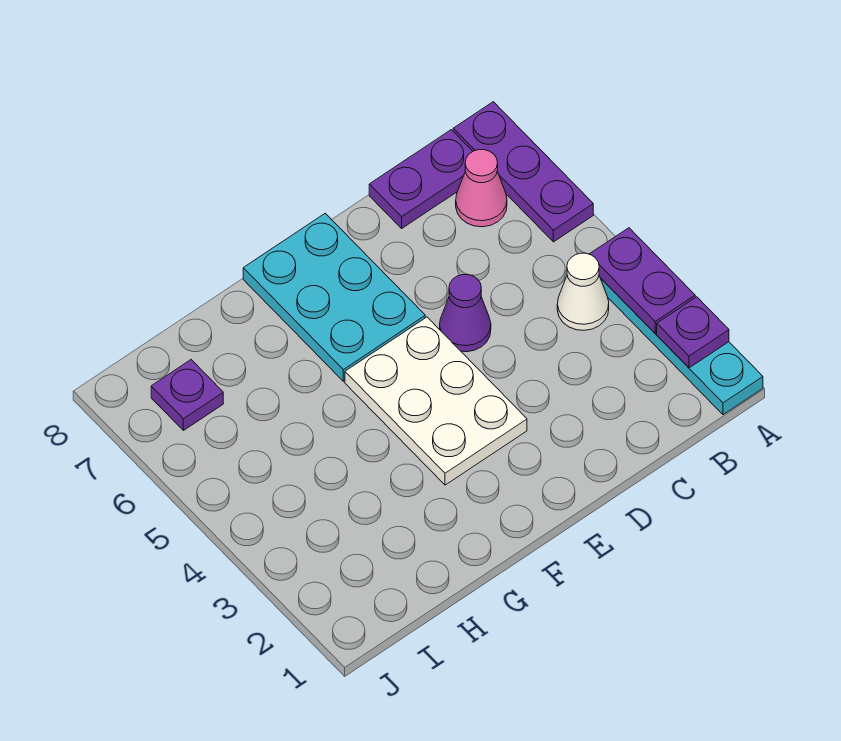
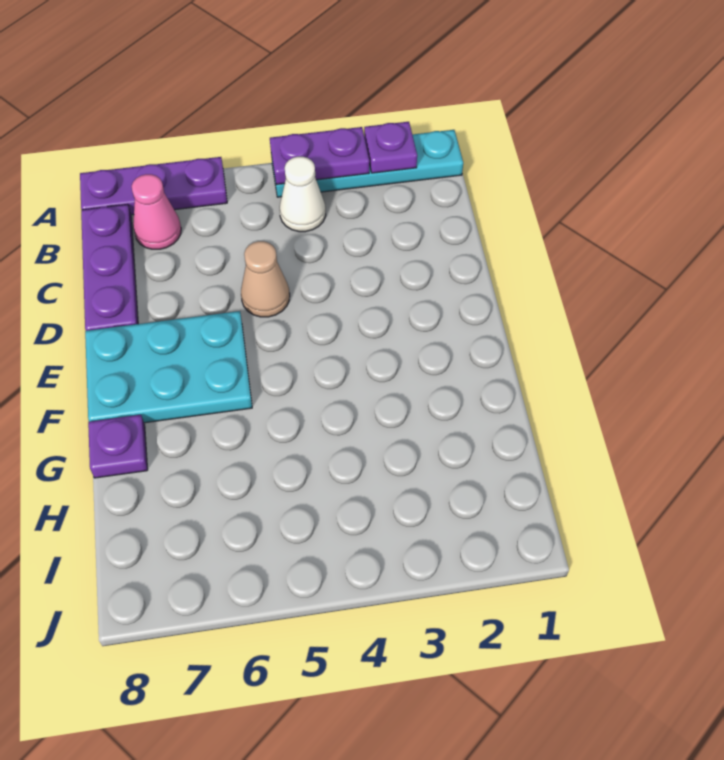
purple plate B8:C8 level 1 -> purple plate B8:D8 level 1
purple cone D5 level 1 -> tan cone D5 level 1
white plate E3:F5 level 1 -> none
purple plate I7 level 1 -> purple plate G8 level 1

